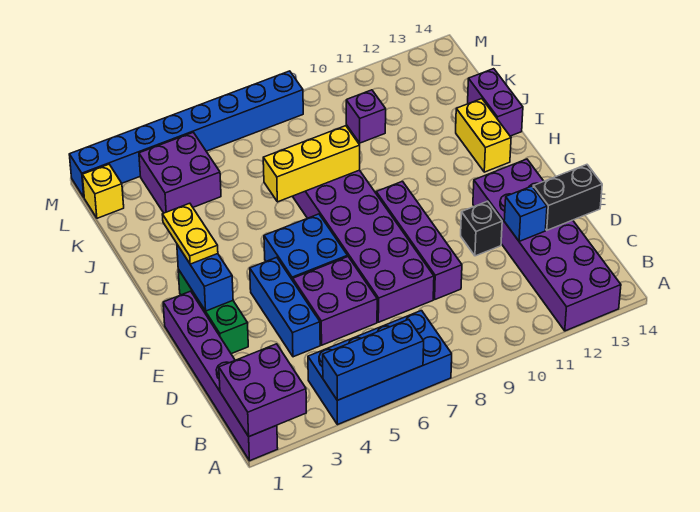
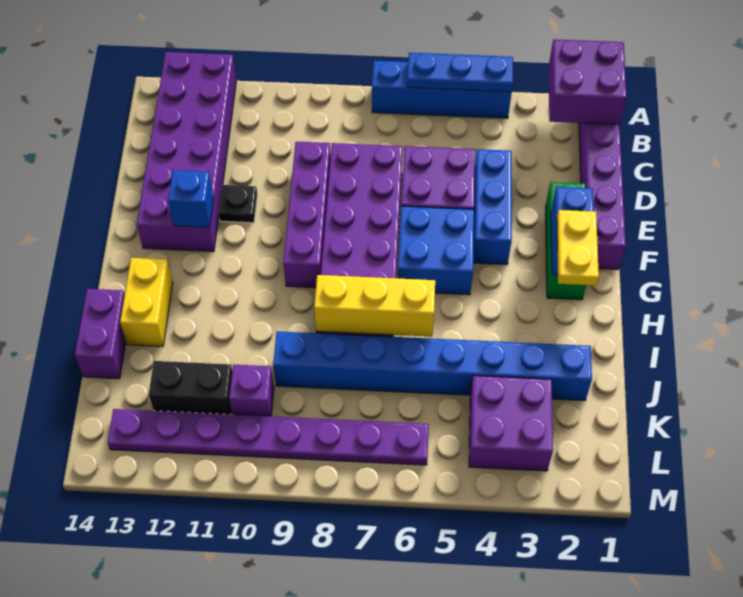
blue brick A4:B7 level 1 -> blue brick A4:A7 level 1
blue brick A4:A6 level 2 -> blue plate A4:A6 level 2
blue brick D12 level 2 -> blue brick F12 level 2
black brick D13:D14 level 2 -> black brick K11:K12 level 1
black brick E11 level 1 -> black plate E11 level 1
yellow brick L1 level 1 -> none
none -> purple plate L6:L13 level 1
blue brick M1:M8 level 1 -> blue brick J2:J9 level 1

